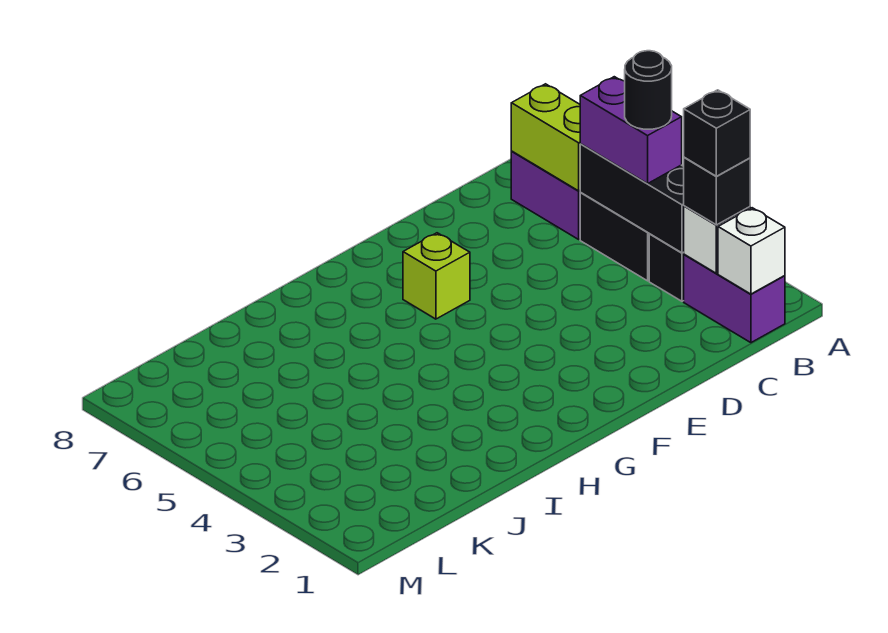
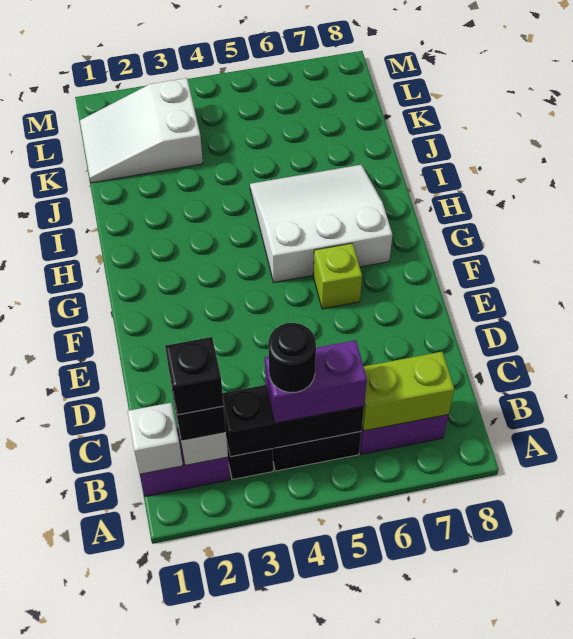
none -> white slope G5:I7 level 1 top G
none -> white slope K1:L3 level 1 top 3

